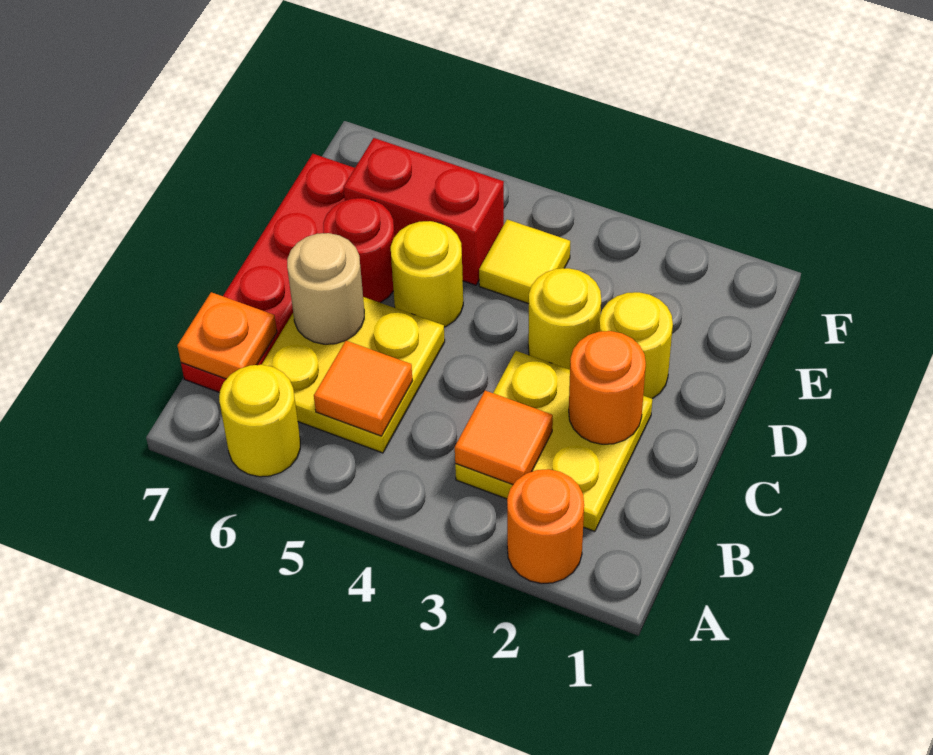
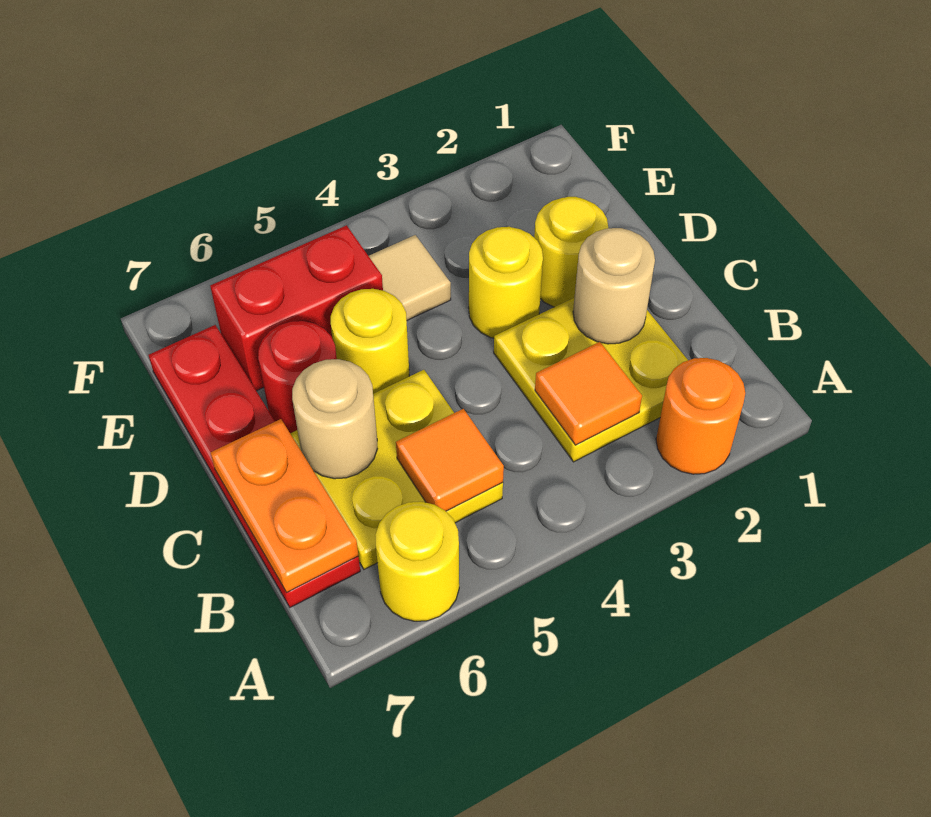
orange plate B7 level 2 -> orange plate B7:C7 level 2
orange round brick C2 level 2 -> tan round brick C2 level 2
yellow tile E4 level 1 -> tan tile E4 level 1

